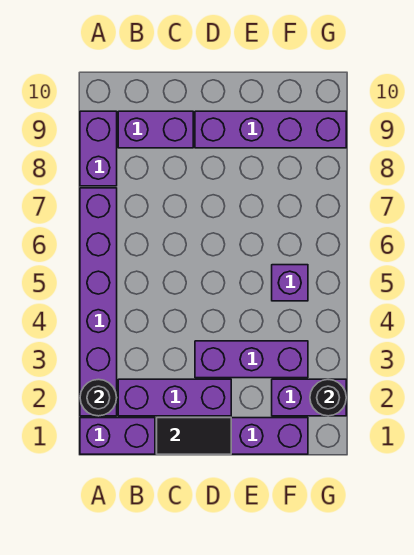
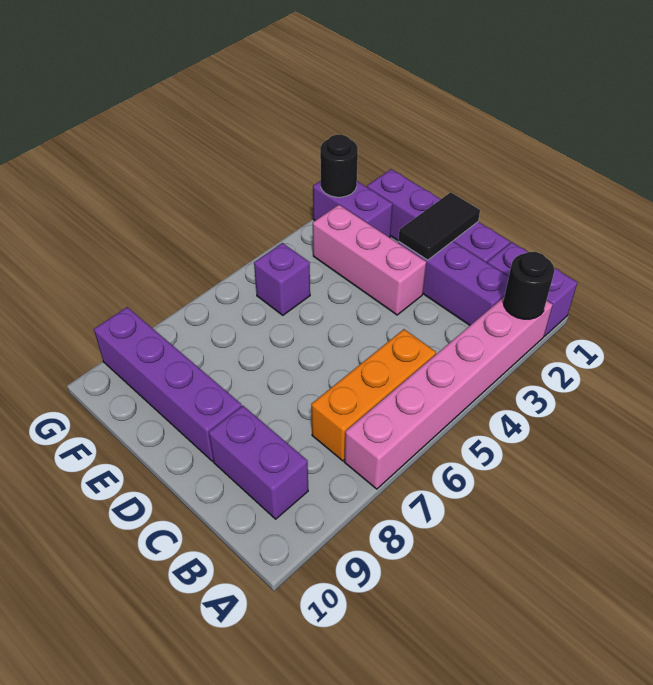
purple brick A2:A7 level 1 -> pink brick A2:A7 level 1
purple brick A8:A9 level 1 -> none
none -> orange brick B5:B7 level 1
black tile C1:D1 level 2 -> black tile D1:D2 level 2
purple brick D3:F3 level 1 -> pink brick D3:F3 level 1

